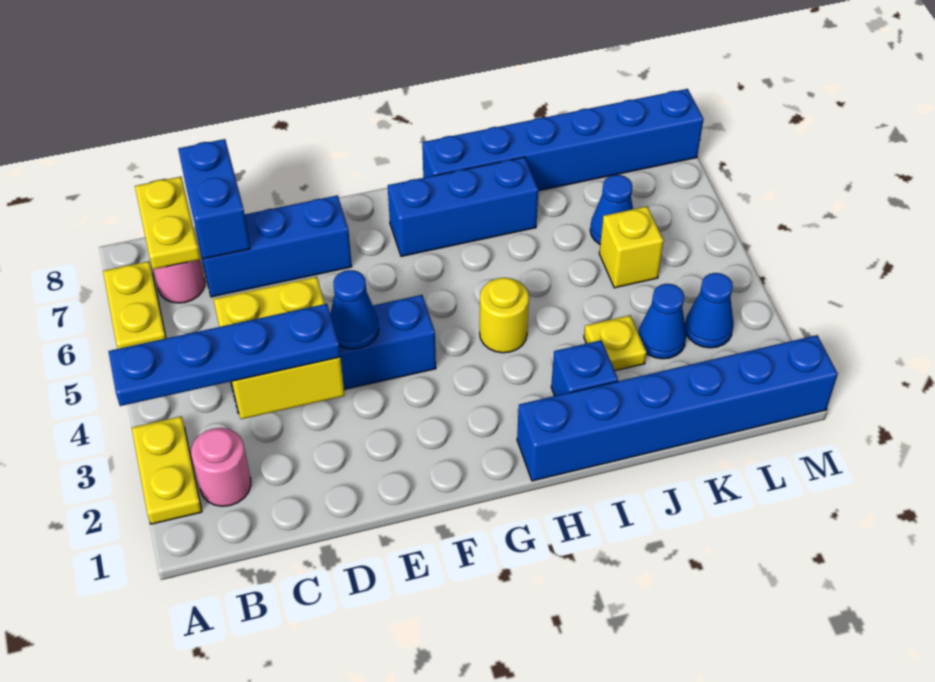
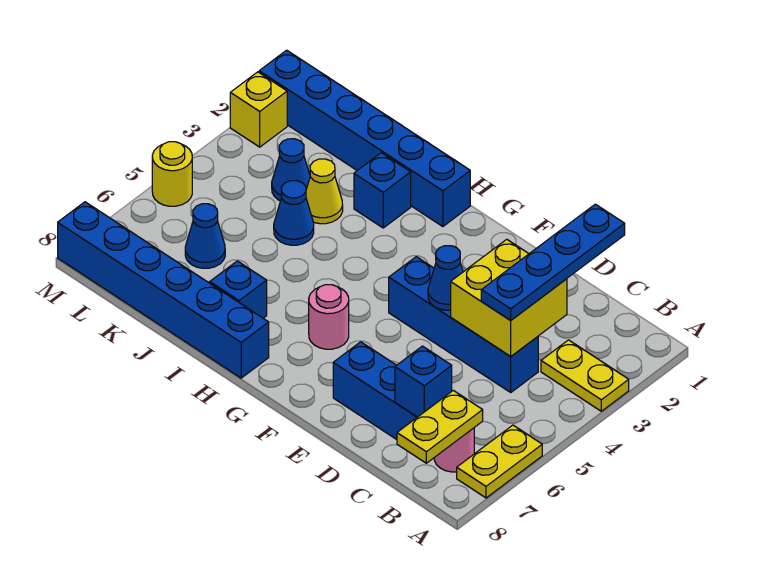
yellow plate A2:A3 level 1 -> yellow plate A3:B3 level 1
blue plate A3:D3 level 3 -> blue plate C1:C4 level 3
pink round brick B2 level 1 -> pink round brick G6 level 1
blue brick C7:C8 level 2 -> blue brick C7 level 2
blue brick G7:I7 level 1 -> blue brick I7 level 1
yellow round brick H4 level 1 -> yellow round brick M5 level 1
yellow plate J3 level 1 -> yellow cone J3 level 1
yellow brick K5 level 1 -> yellow brick M2 level 1
blue cone L3 level 1 -> blue cone J4 level 1

